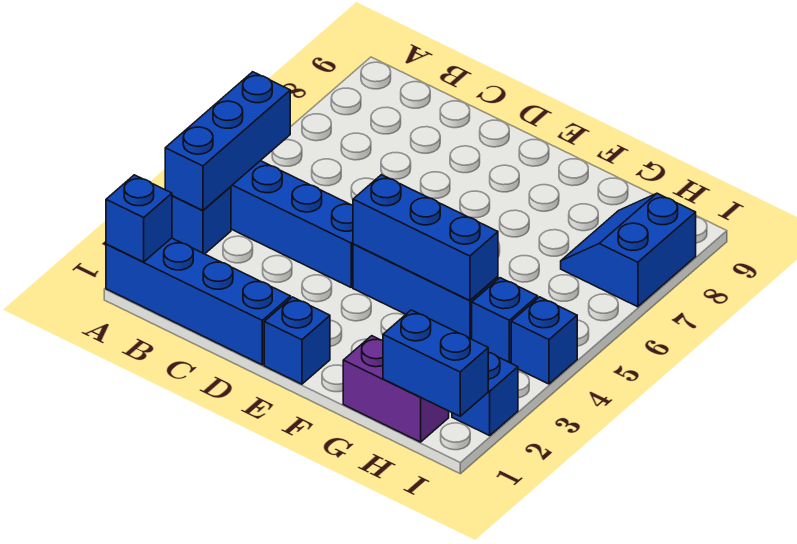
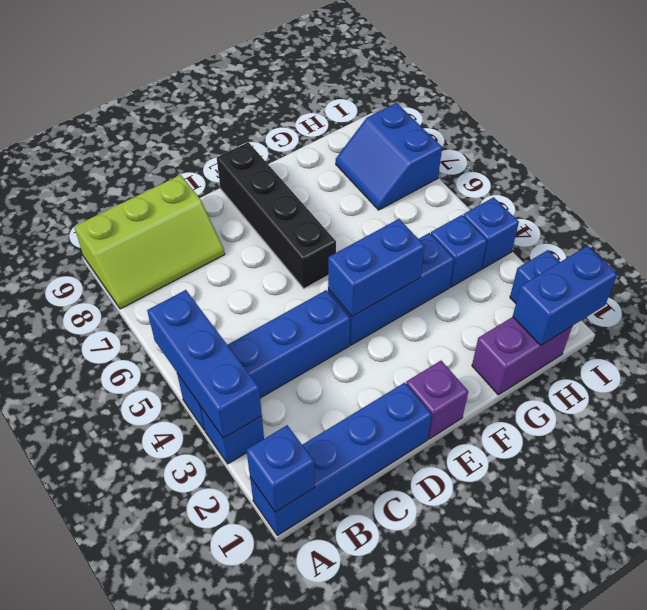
none -> lime slope A8:C9 level 1 top 9
blue brick E1 level 1 -> purple brick E1 level 1
blue brick E4:G4 level 2 -> blue brick E4:F4 level 2
none -> black brick E6:E9 level 1

